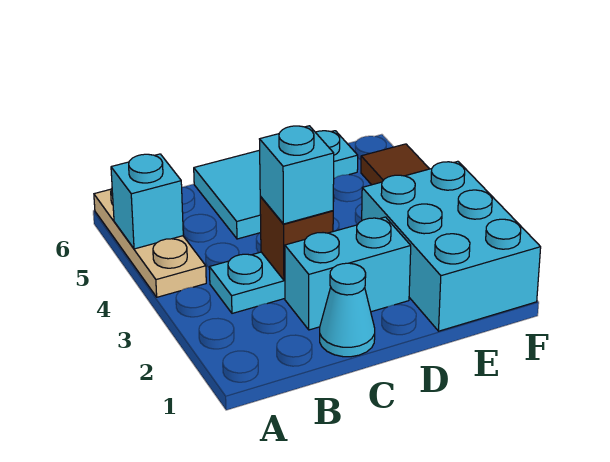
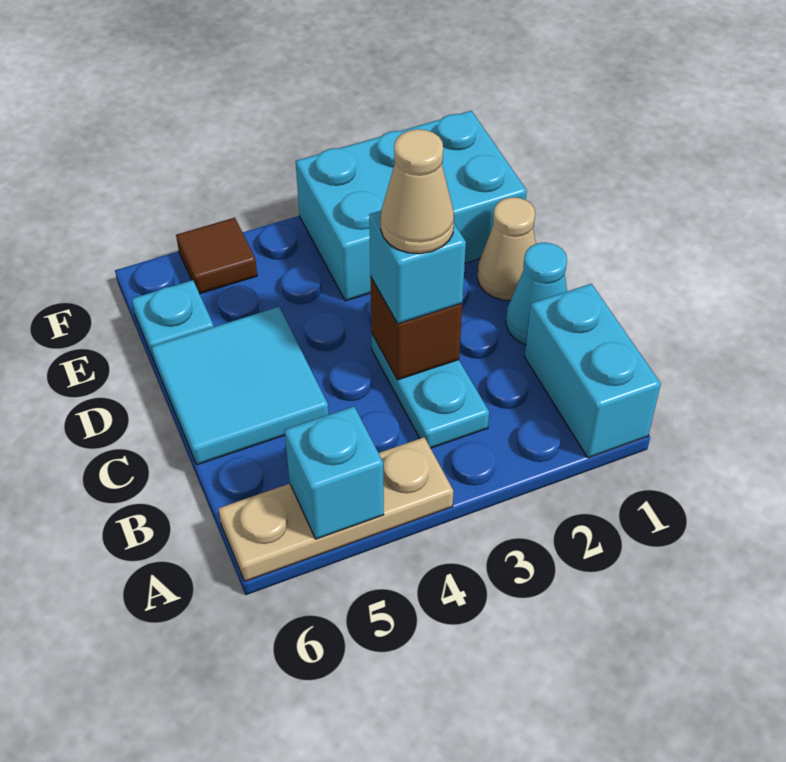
cyan brick C2:D2 level 1 -> cyan brick A1:B1 level 1
none -> tan cone C3 level 4
none -> tan cone D1 level 1

